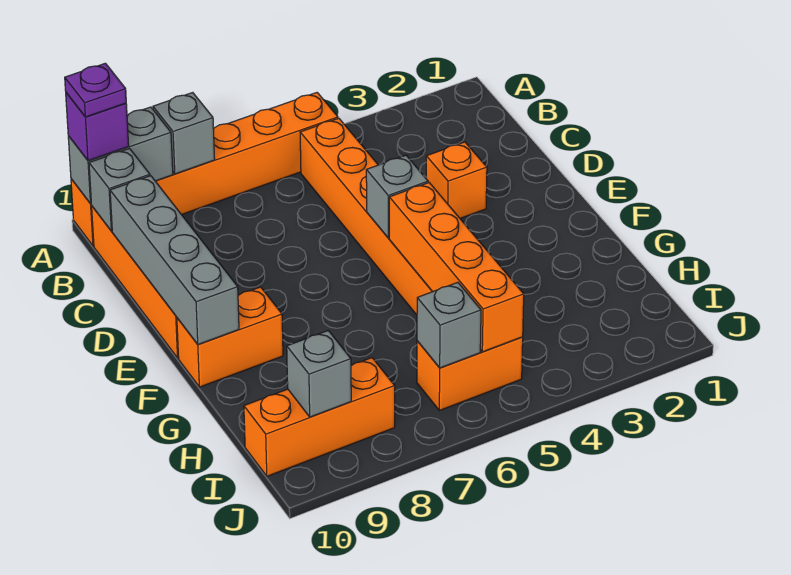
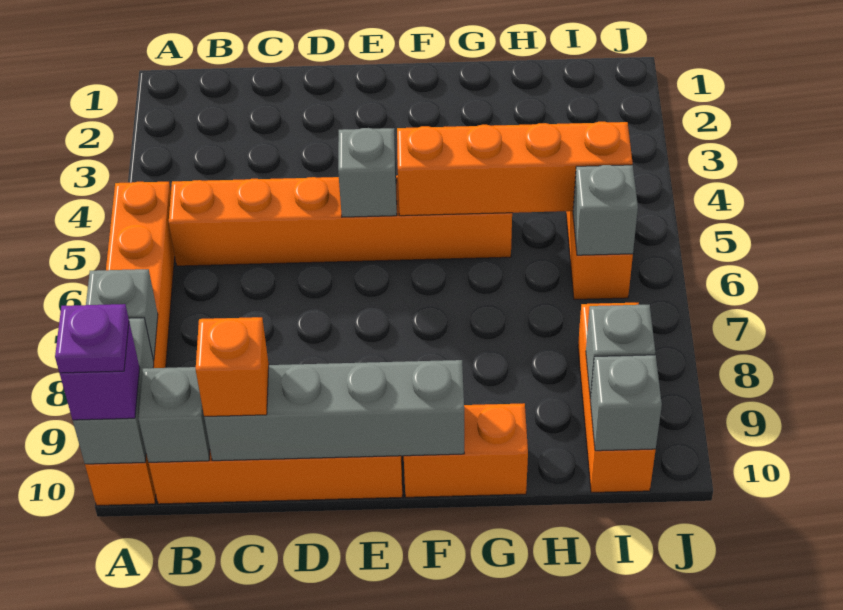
orange brick D3 level 1 -> orange brick C10 level 3
orange brick F9:F10 level 1 -> orange brick F10:G10 level 1
none -> grey brick I10 level 2

